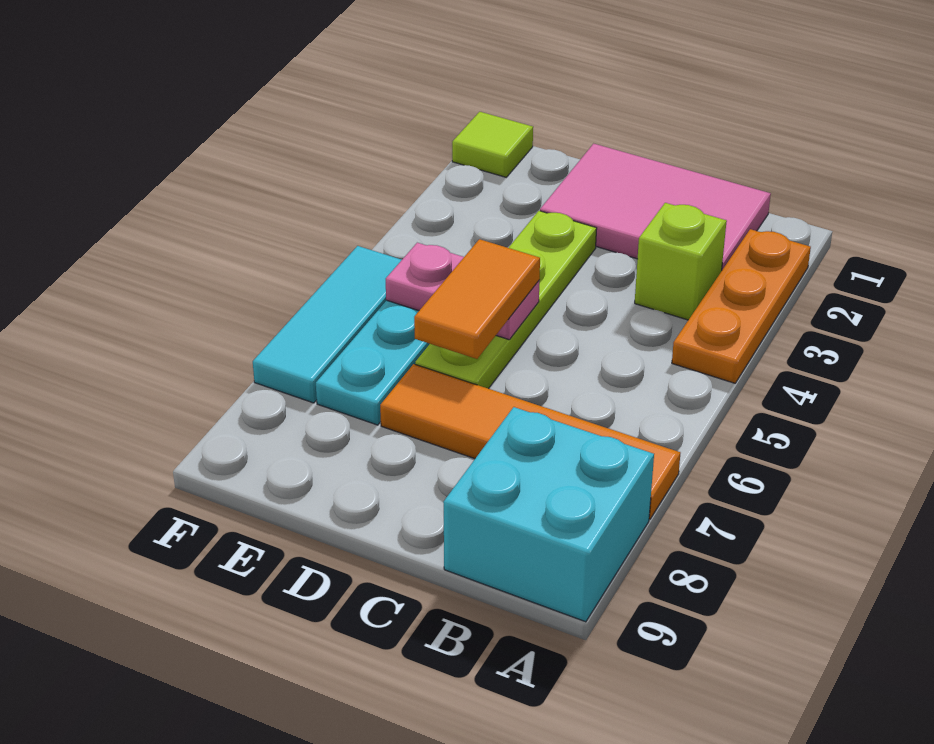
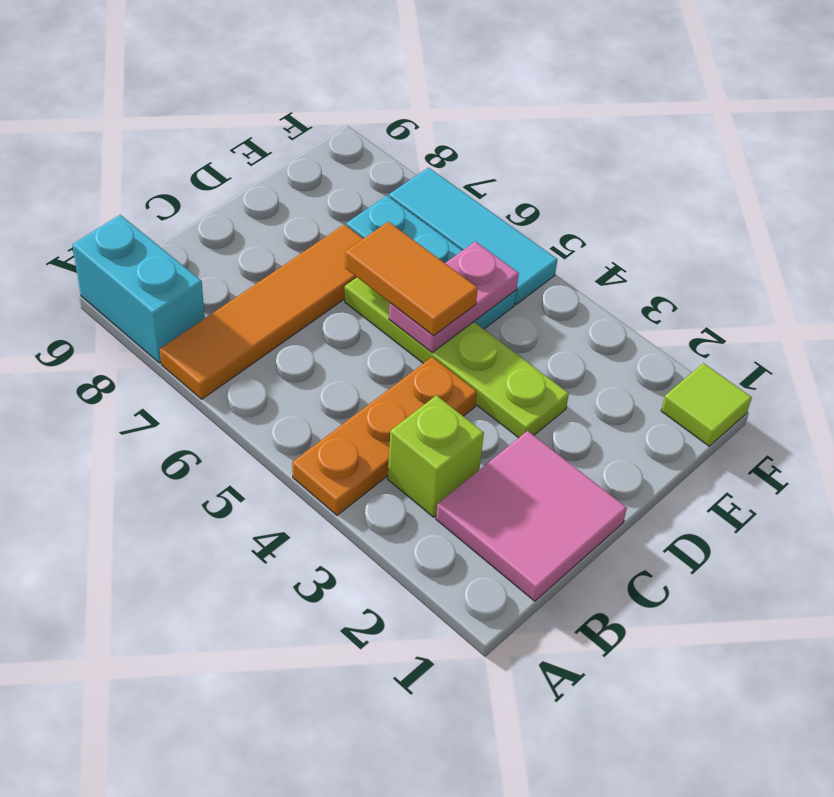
orange plate A2:A4 level 1 -> orange plate A4:C4 level 1
cyan brick A8:B9 level 1 -> cyan brick A8:A9 level 1
pink tile B1:D2 level 1 -> pink tile B1:C2 level 1

